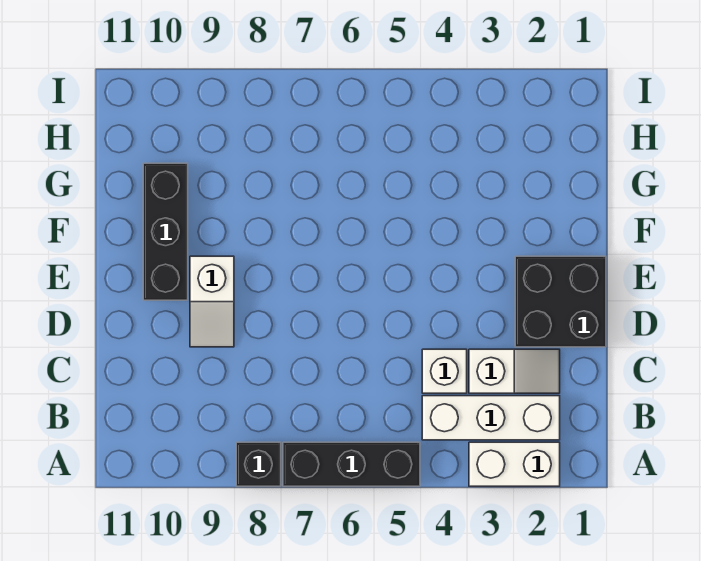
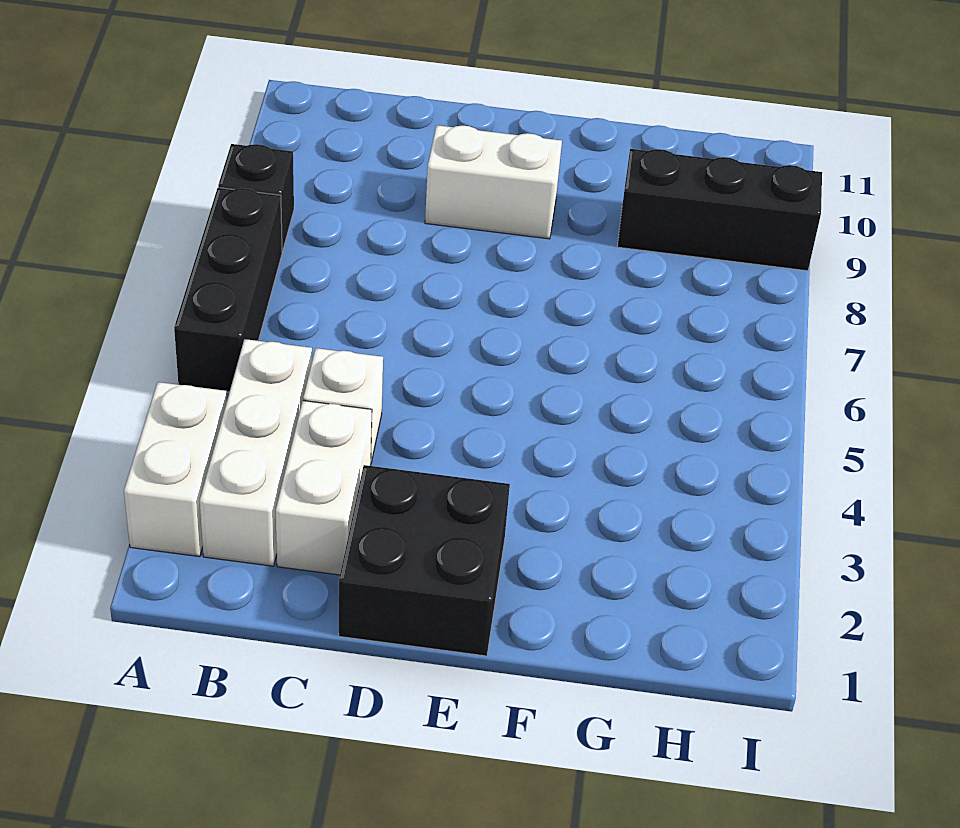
white slope C2:C3 level 1 top 3 -> white brick C2:C3 level 1
white slope D9:E9 level 1 top E -> white brick D9:E9 level 1
black brick E10:G10 level 1 -> black brick G9:I9 level 1

